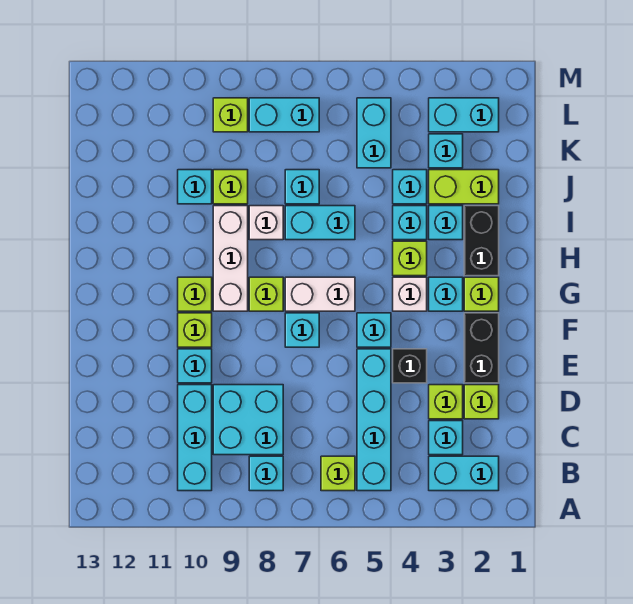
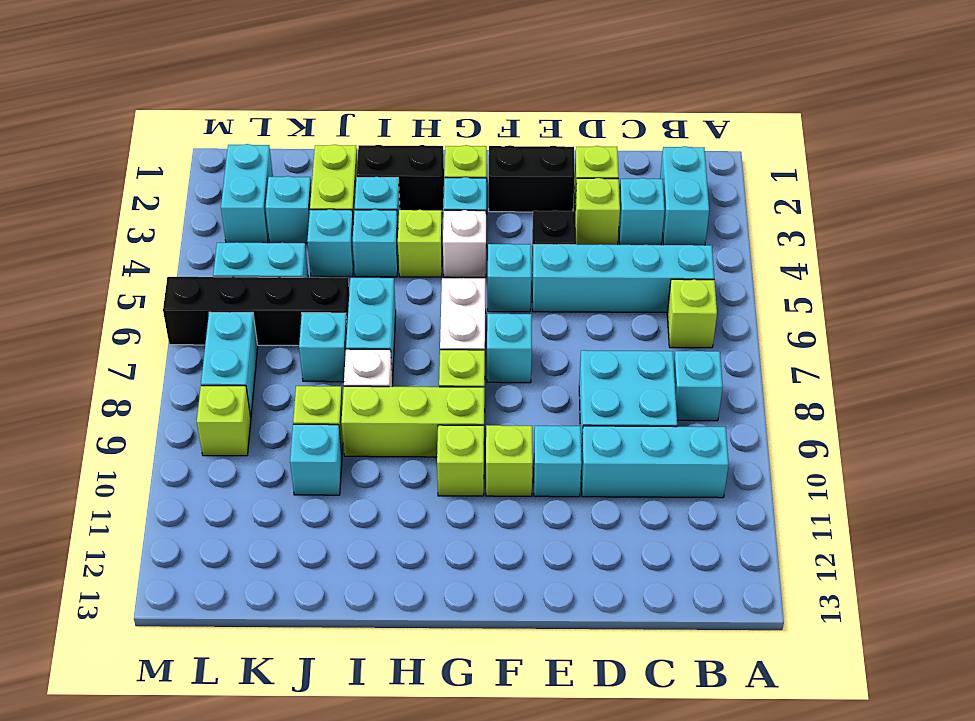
white brick G9:I9 level 1 -> lime brick G9:I9 level 1
none -> black brick J6:M6 level 1

